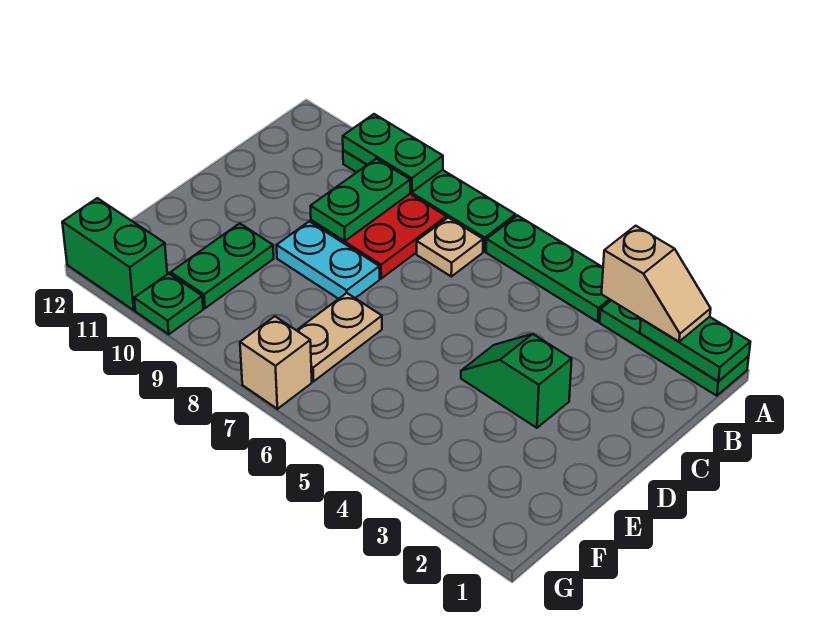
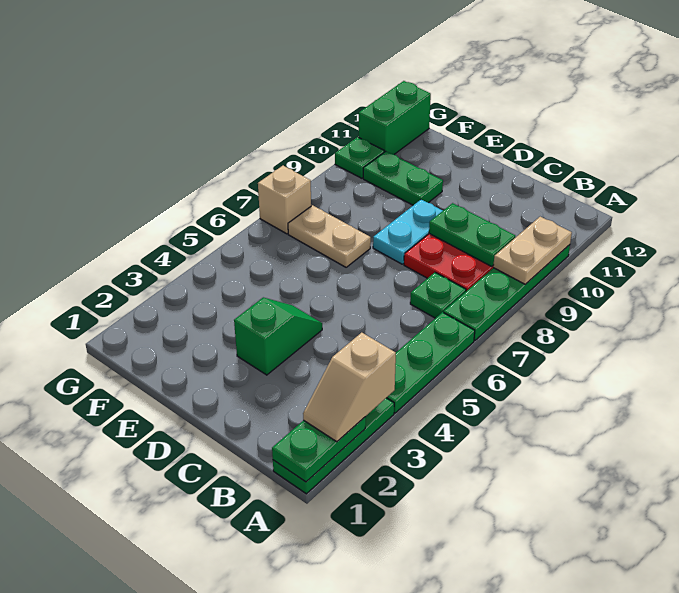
green plate A9:A10 level 2 -> tan plate A9:A10 level 2
tan plate B7 level 1 -> green plate B7 level 1

